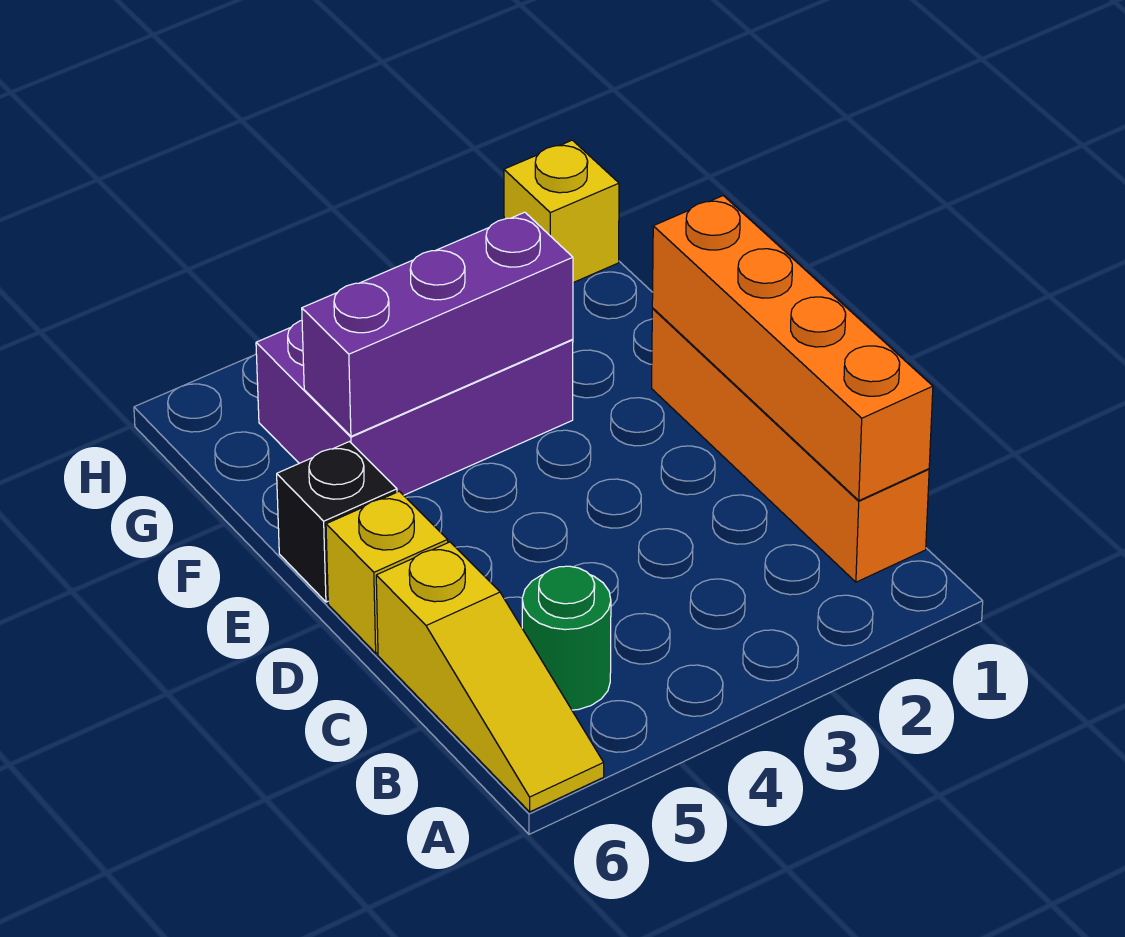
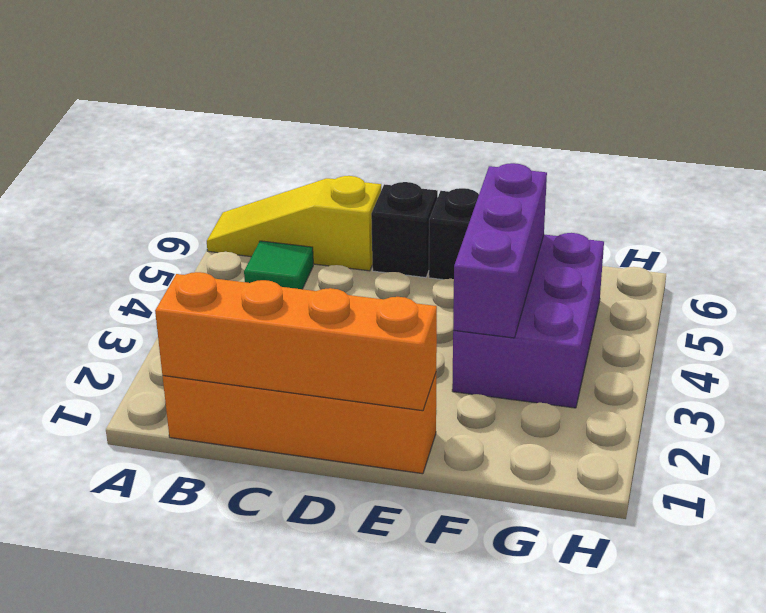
green round brick B5 level 1 -> green tile B5 level 1
yellow brick D6 level 1 -> black brick D6 level 1
yellow brick H1 level 1 -> none

